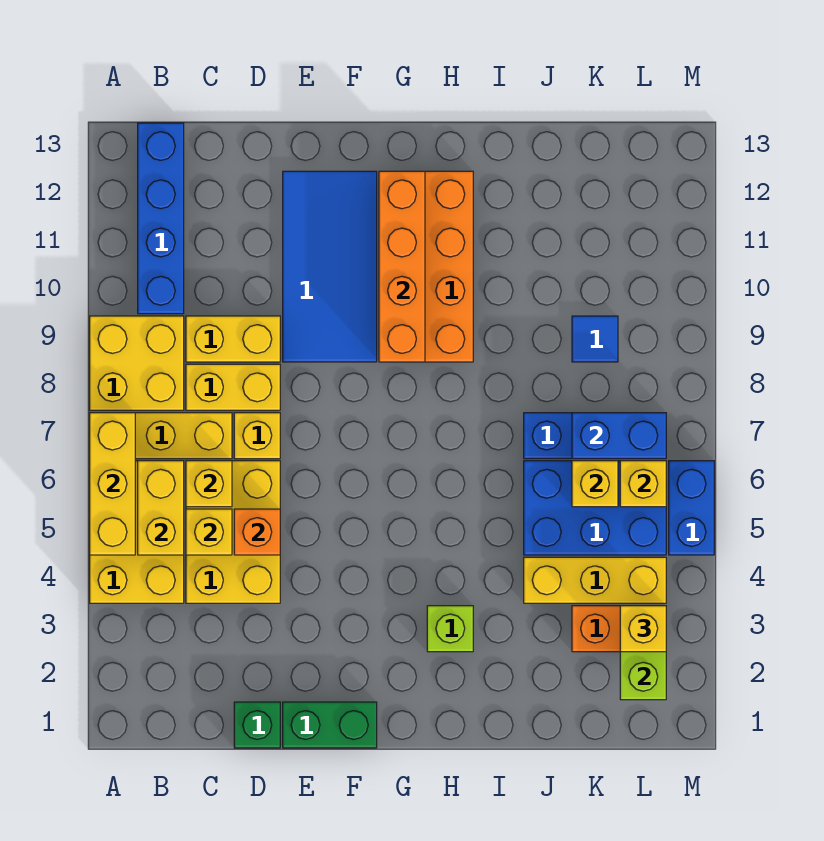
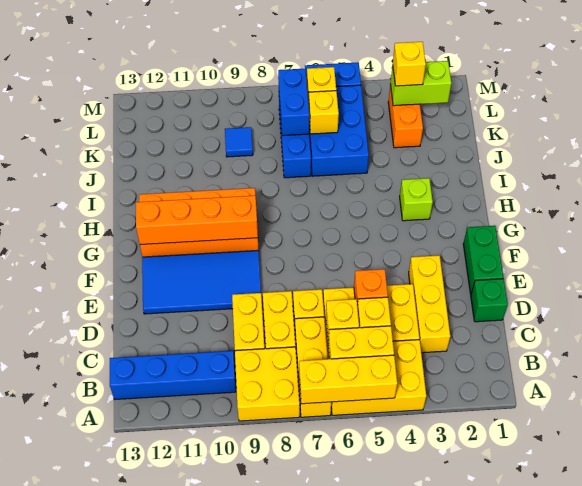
yellow brick J4:L4 level 1 -> yellow brick C3:E3 level 1

